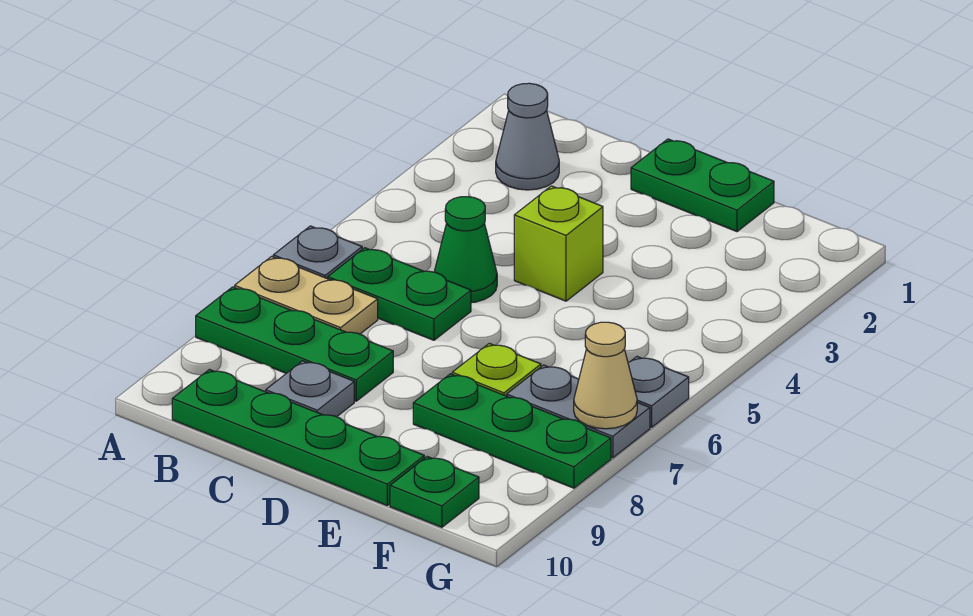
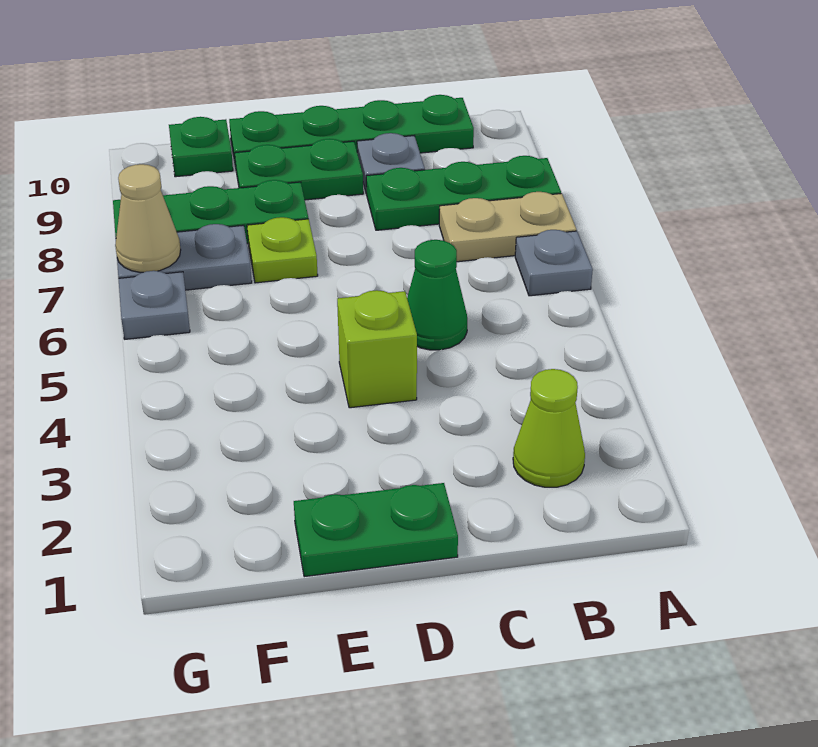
grey cone B2 level 1 -> lime cone B2 level 1
green plate B6:C6 level 1 -> green plate D9:E9 level 1

